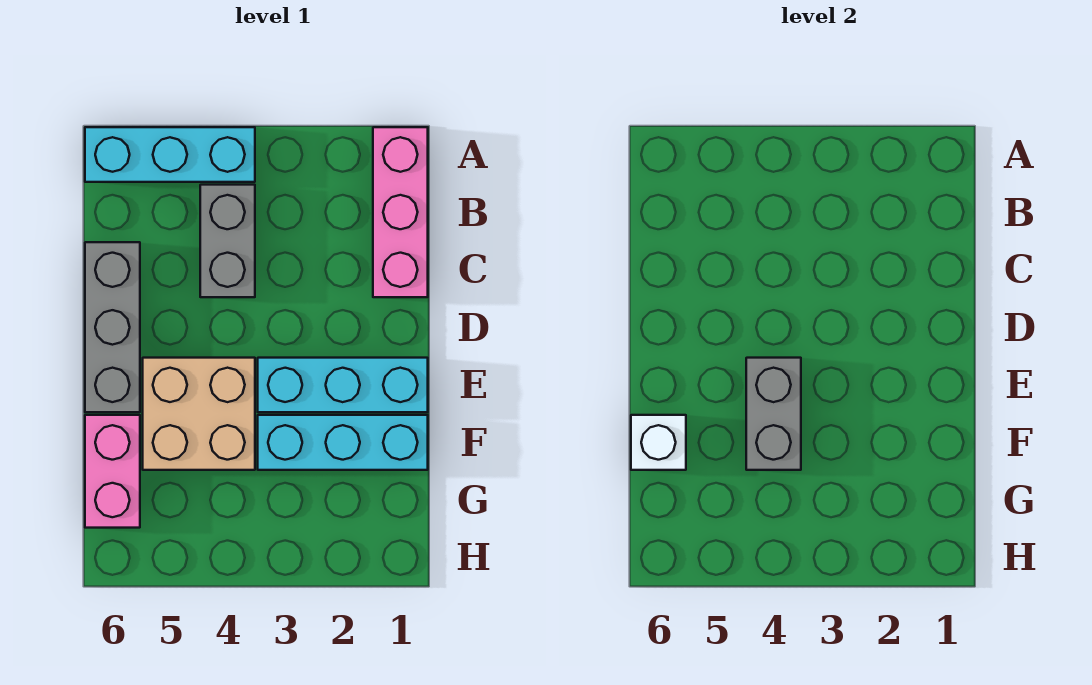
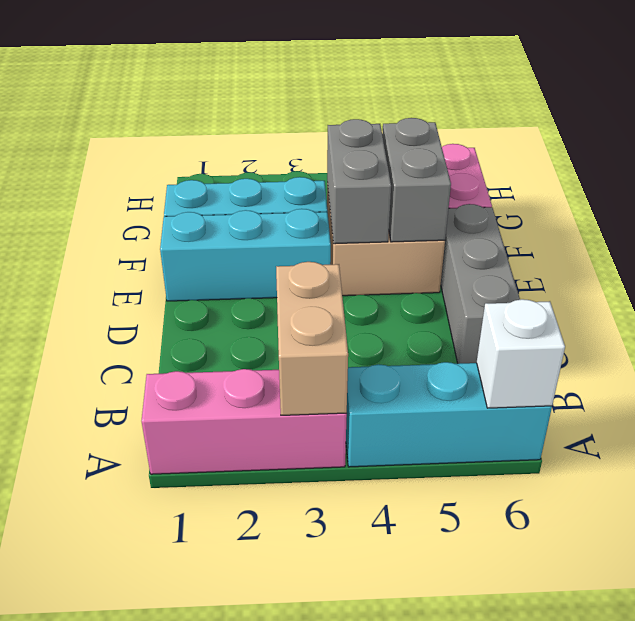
pink brick A1:C1 level 1 -> pink brick A1:A3 level 1
none -> tan brick A3:B3 level 2
grey brick B4:C4 level 1 -> grey brick E5:F5 level 2
white brick F6 level 2 -> white brick A6 level 2

